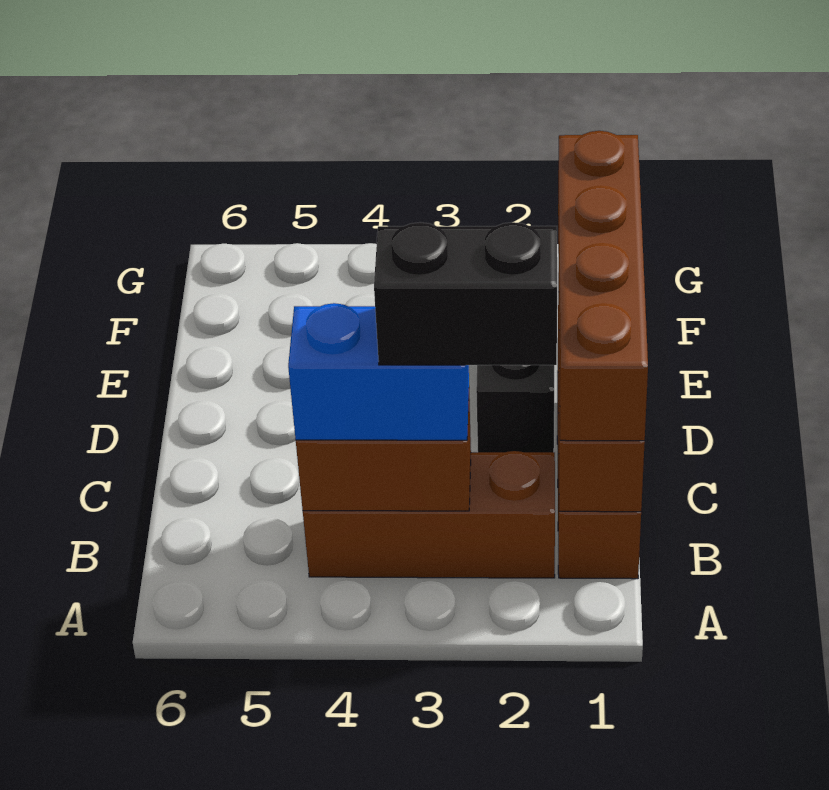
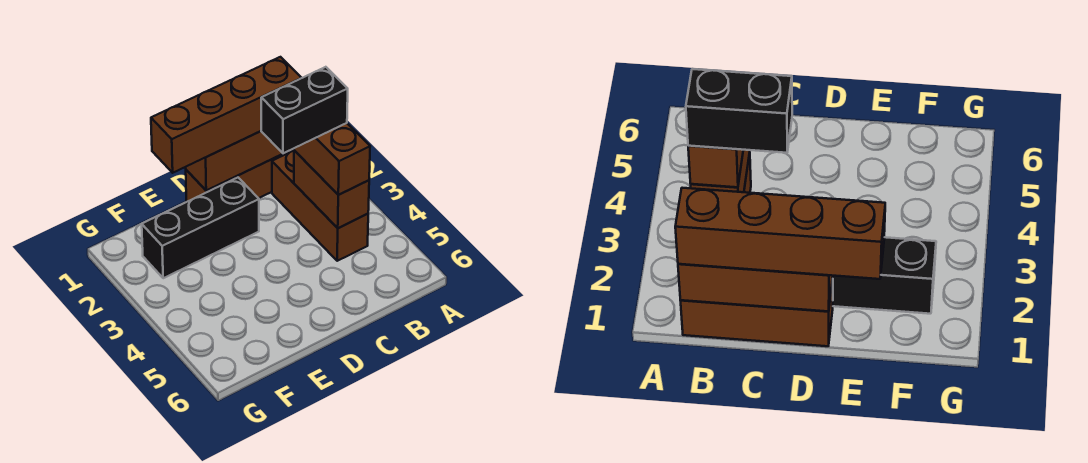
black brick B2:B3 level 4 -> black brick B3:C3 level 4
blue brick B3:B4 level 3 -> brown brick B3:B4 level 3

